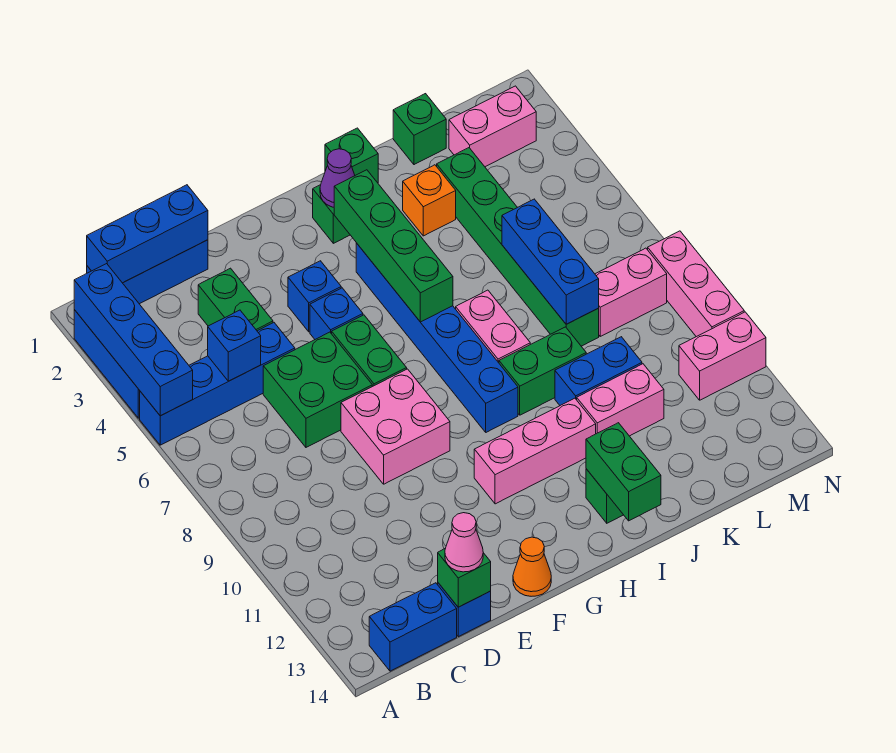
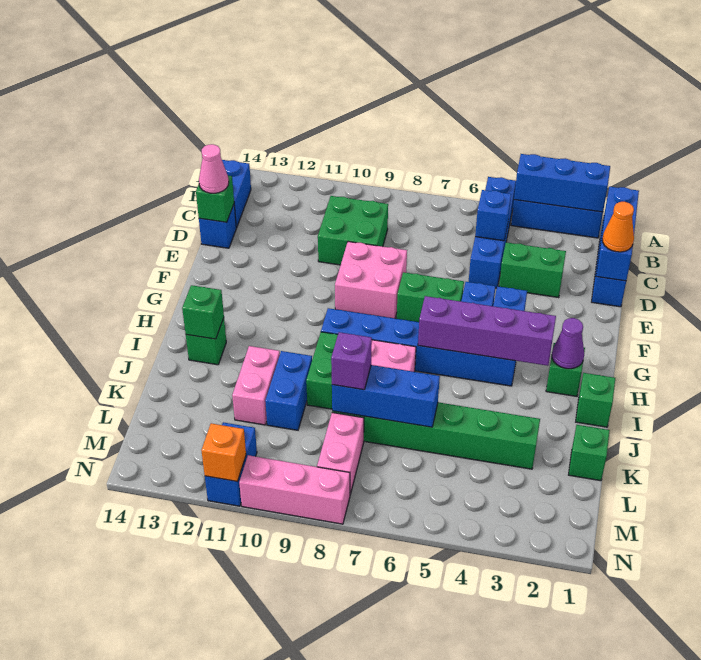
blue brick A2:A5 level 2 -> blue brick A2:A4 level 2
green brick D6:E7 level 1 -> green brick C9:D10 level 1
orange cone F14 level 1 -> orange cone D1 level 3
pink brick G11:I11 level 1 -> none
green brick H3:H6 level 2 -> purple brick H3:H6 level 2
green brick I13:I14 level 2 -> green brick I13 level 2
orange brick J3 level 1 -> orange brick N11 level 2
none -> purple brick K8 level 3
pink brick L2:M2 level 1 -> none
pink brick M11:N11 level 1 -> blue brick M11:N11 level 1

